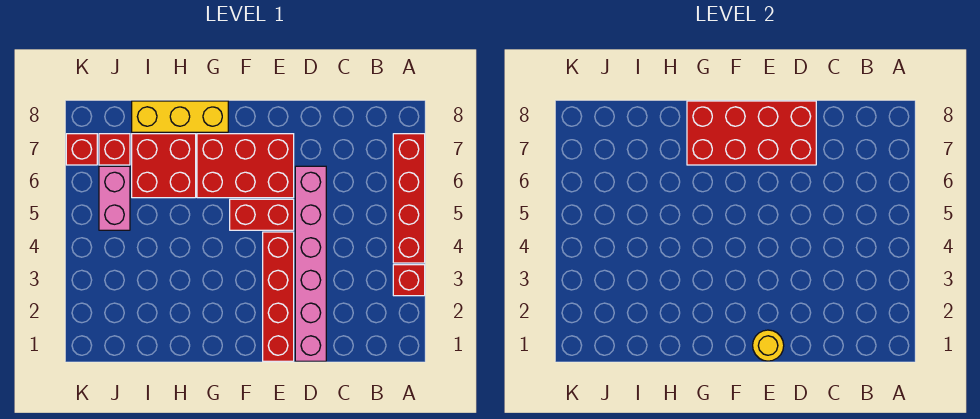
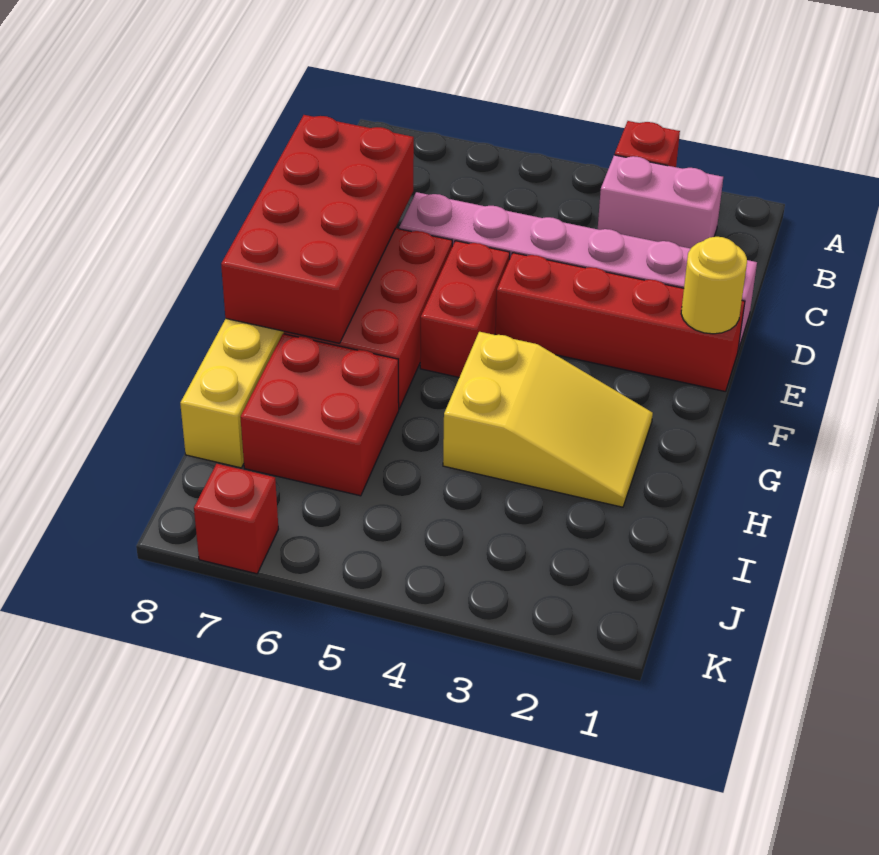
red brick A4:A7 level 1 -> none
none -> yellow slope G2:H4 level 1 top 4
pink brick J5:J6 level 1 -> pink brick B2:B3 level 1
red brick J7 level 1 -> none

